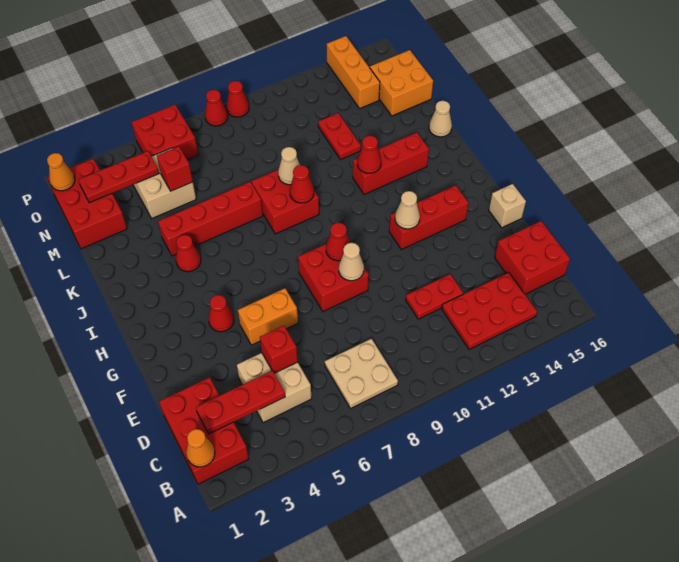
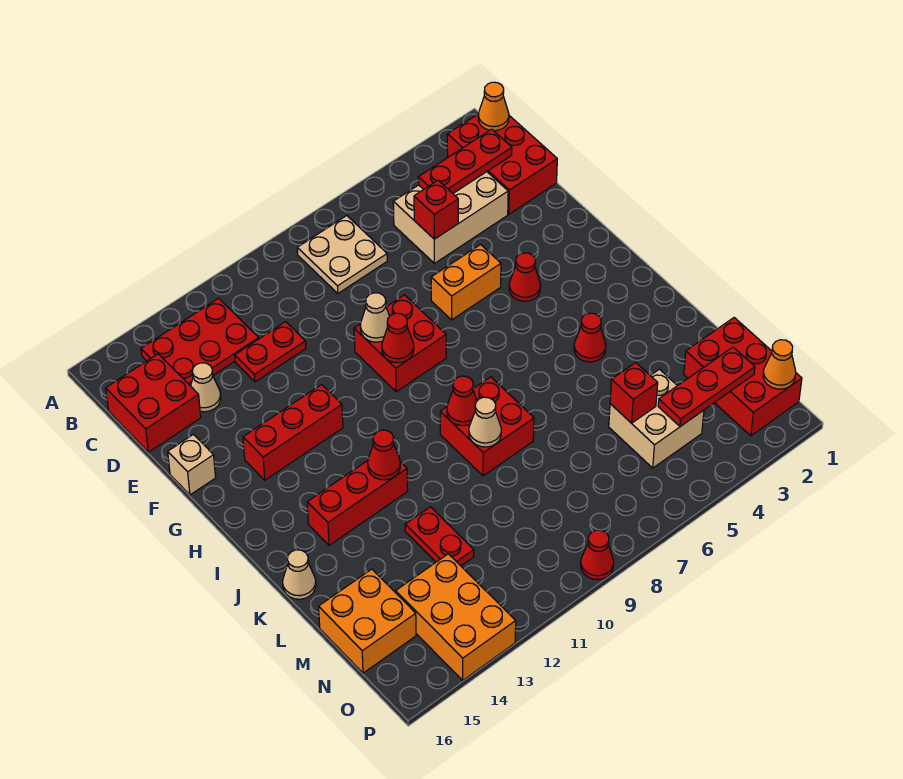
tan brick C4:D5 level 1 -> tan brick C3:D5 level 1
tan cone G12 level 2 -> tan cone D14 level 1
red brick K4:K7 level 1 -> none
orange brick N14:P14 level 1 -> orange brick N13:P14 level 1
red brick O5:P6 level 1 -> none
red cone P8 level 1 -> none

